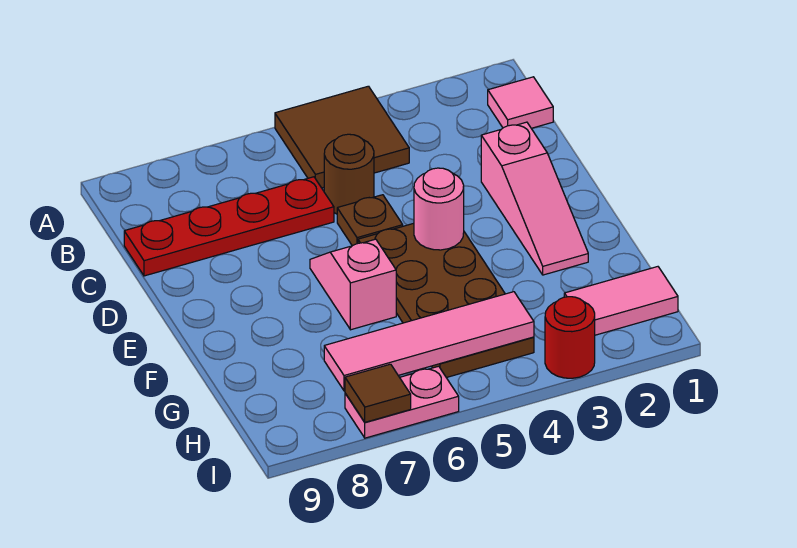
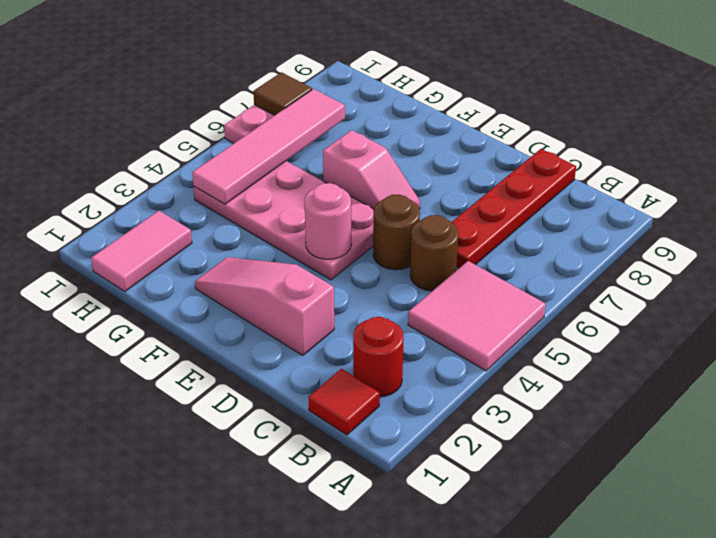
brown tile A4:B5 level 1 -> pink tile A4:B5 level 1
pink tile B1 level 1 -> red tile B1 level 1
brown plate D5 level 1 -> brown round brick D5 level 1
brown plate E4:H5 level 1 -> pink plate E4:H5 level 1
red round brick I3 level 1 -> red round brick B2 level 1

